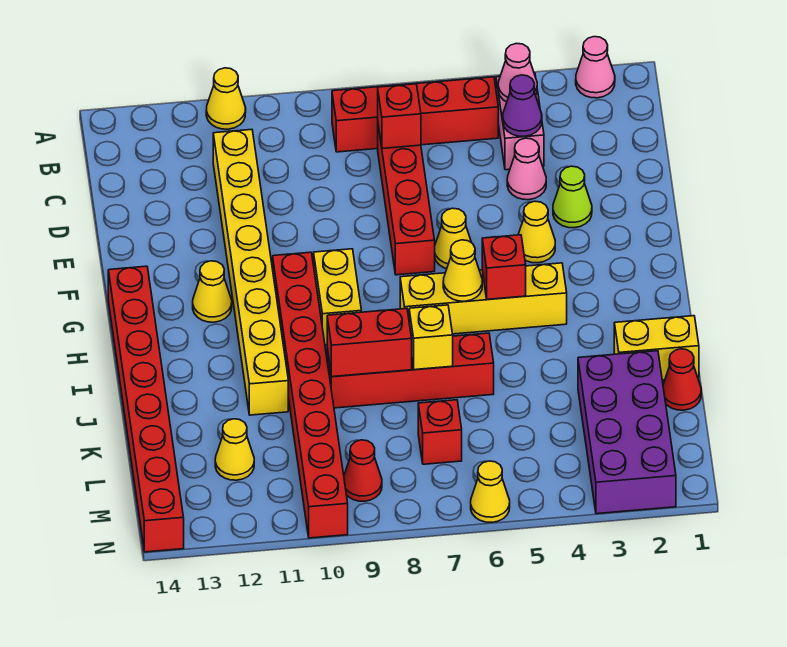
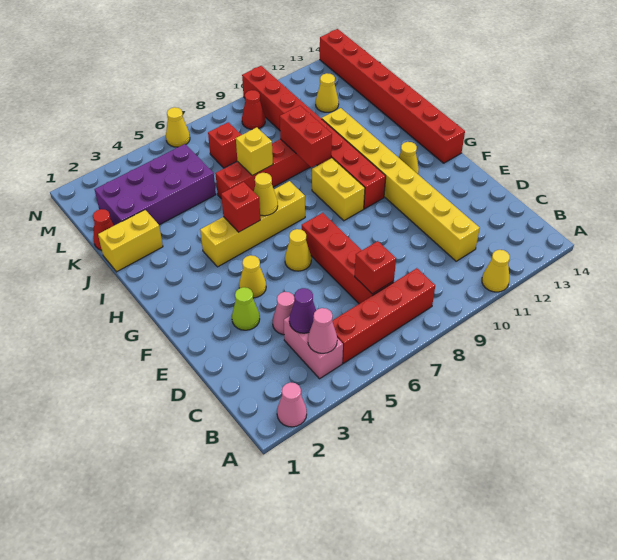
red brick J8:J9 level 2 -> red brick I9:J9 level 2
purple brick K2:N3 level 1 -> purple brick K2:L5 level 1

